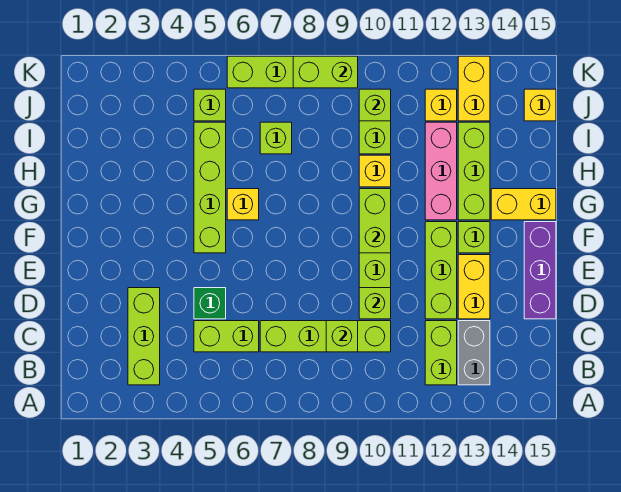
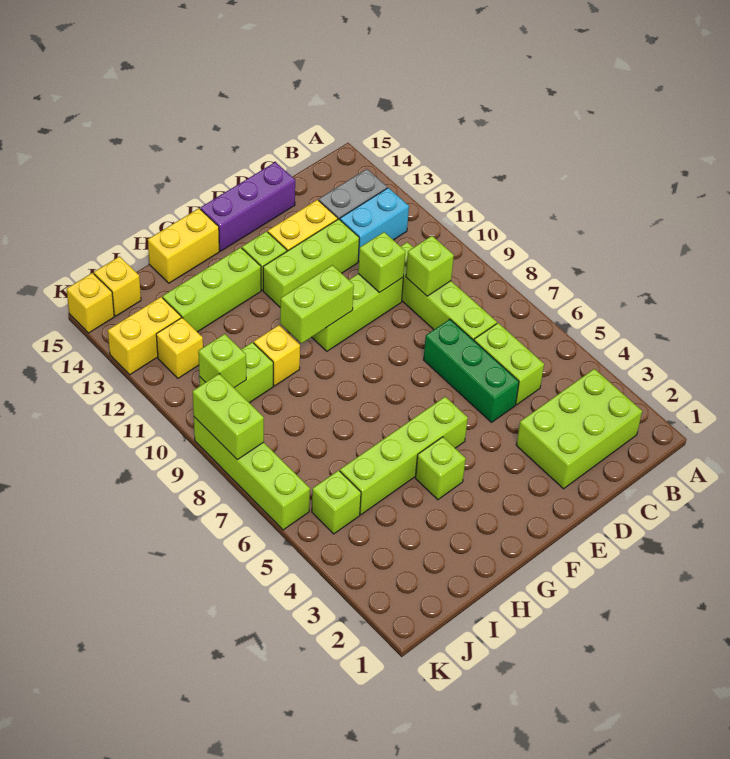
lime brick B3:D3 level 1 -> lime brick B2:D3 level 1
lime brick B12:C12 level 1 -> cyan brick B12:C12 level 1
green brick D5 level 1 -> green brick D5:D7 level 1
yellow brick G6 level 1 -> yellow brick K15 level 1
pink brick G12:I12 level 1 -> none
yellow brick G14:G15 level 1 -> yellow brick G15:H15 level 1
lime brick I7 level 1 -> lime brick G4 level 1

